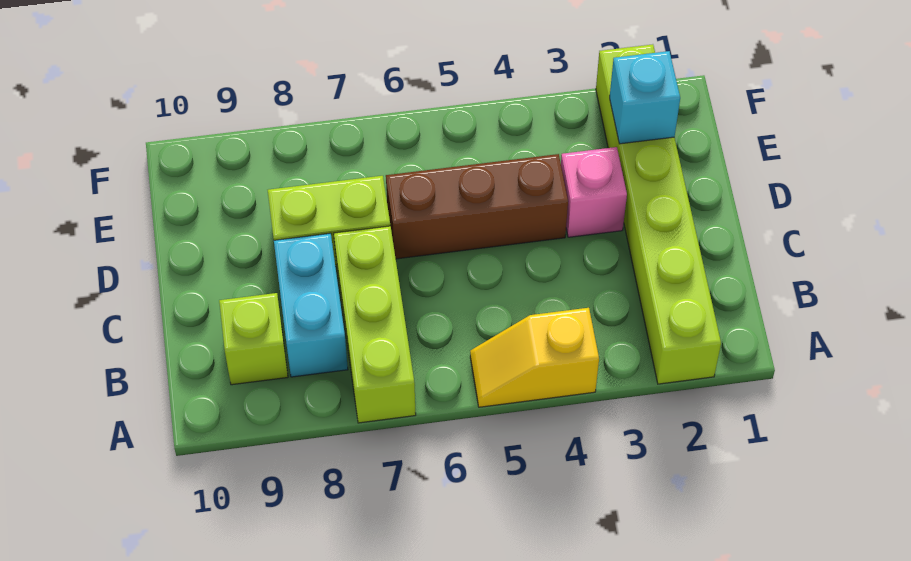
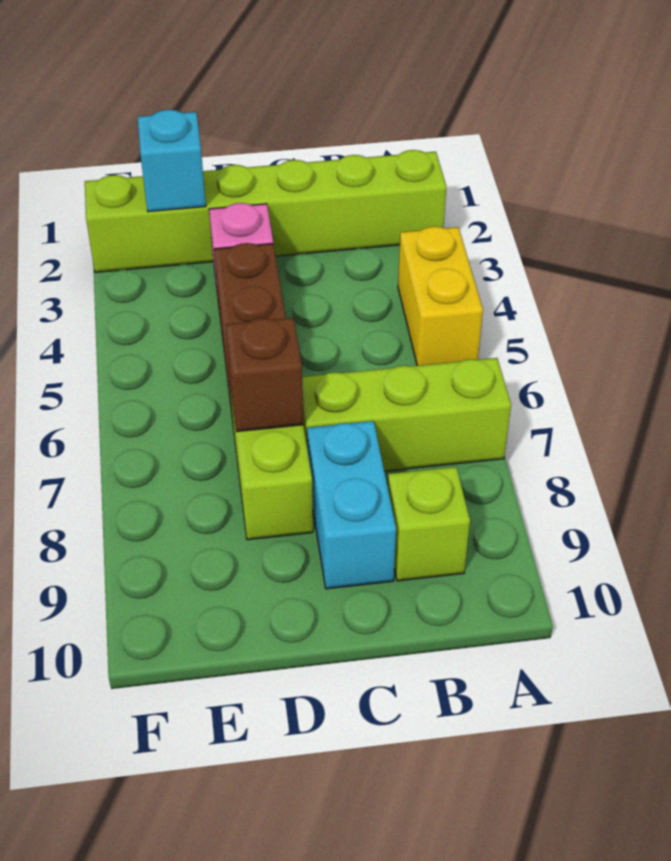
yellow slope A4:A5 level 1 top 4 -> yellow brick A4:A5 level 1
cyan brick B8:C8 level 1 -> cyan brick C8:C9 level 1
none -> brown brick D7 level 2

